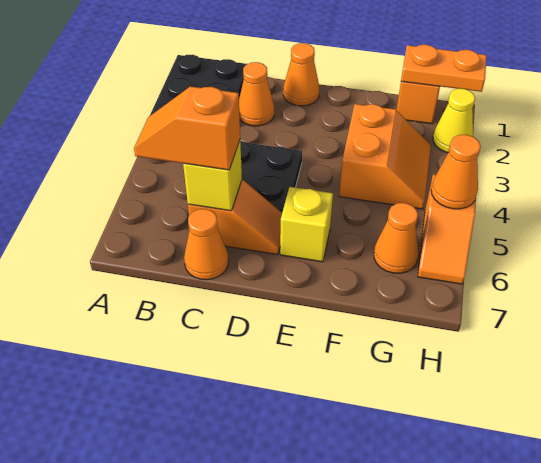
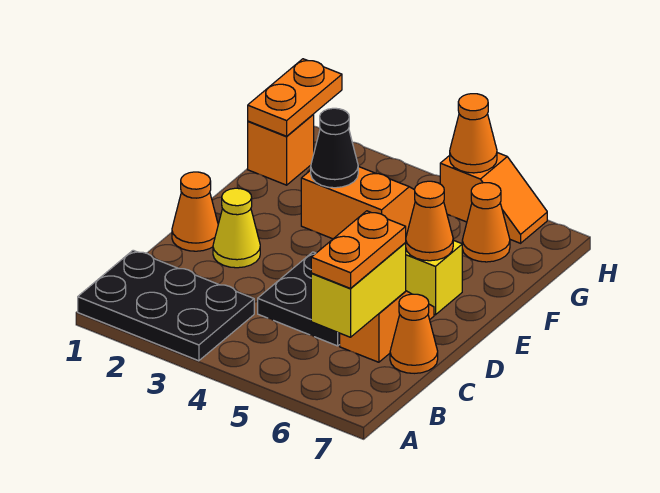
orange slope B6:C6 level 3 top C -> orange plate B6:C6 level 3
orange cone C2 level 1 -> orange cone E6 level 2
yellow brick C6 level 2 -> yellow brick B6:C6 level 2
none -> black cone F3 level 2
yellow cone H2 level 1 -> yellow cone D2 level 1

